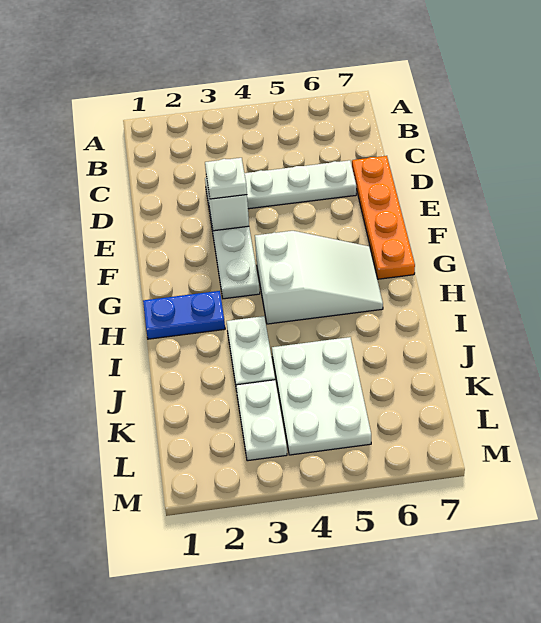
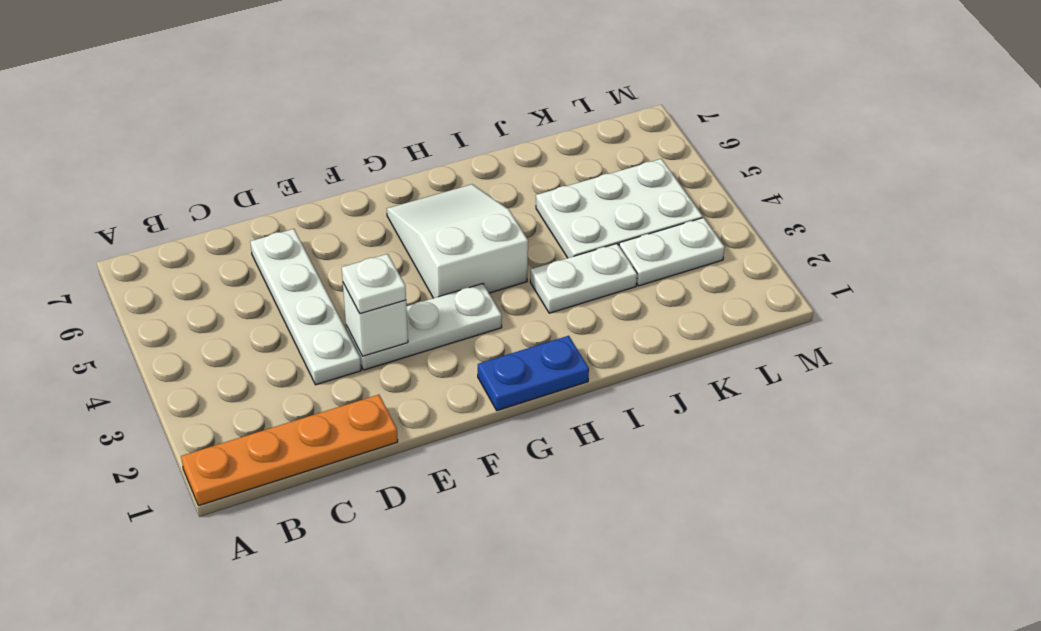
orange plate D7:G7 level 1 -> orange plate A1:D1 level 1
blue plate H1:H2 level 1 -> blue plate G1:H1 level 1

